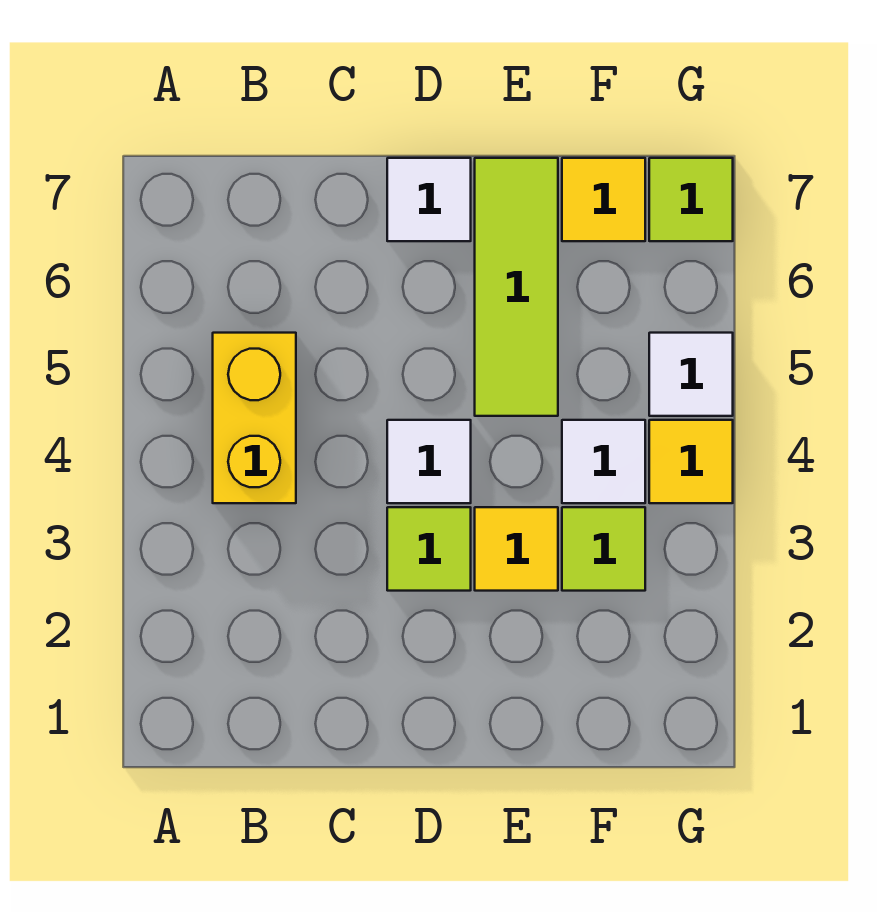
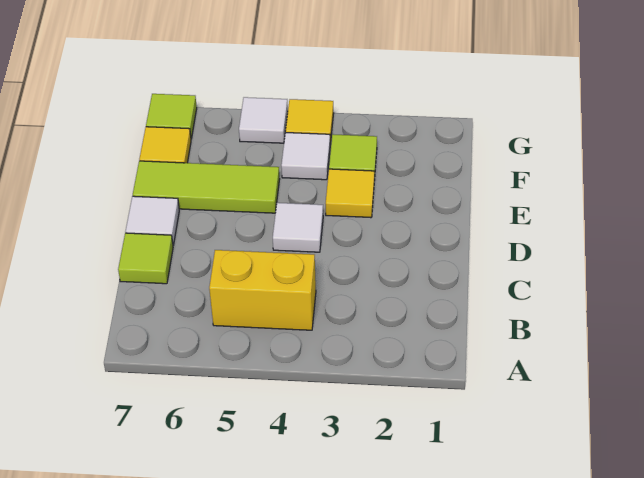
lime tile D3 level 1 -> lime tile C7 level 1

